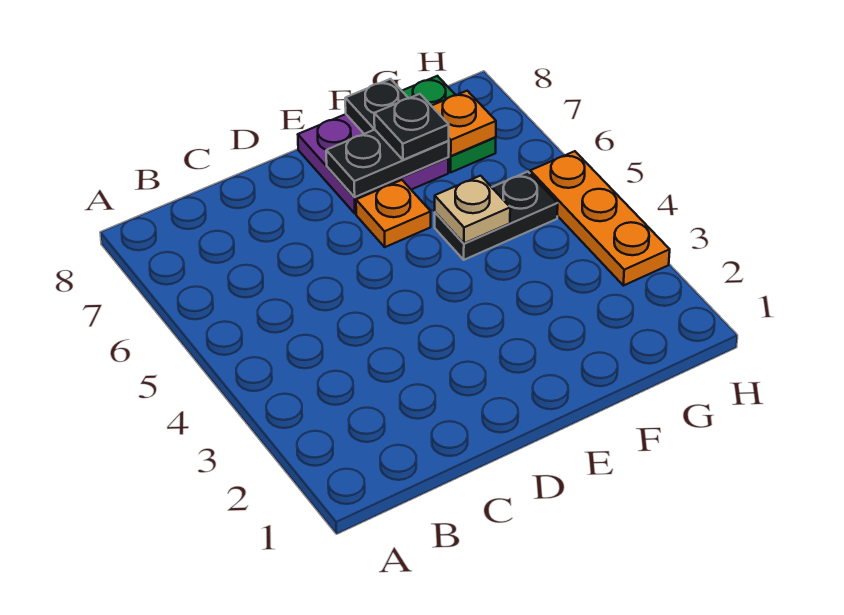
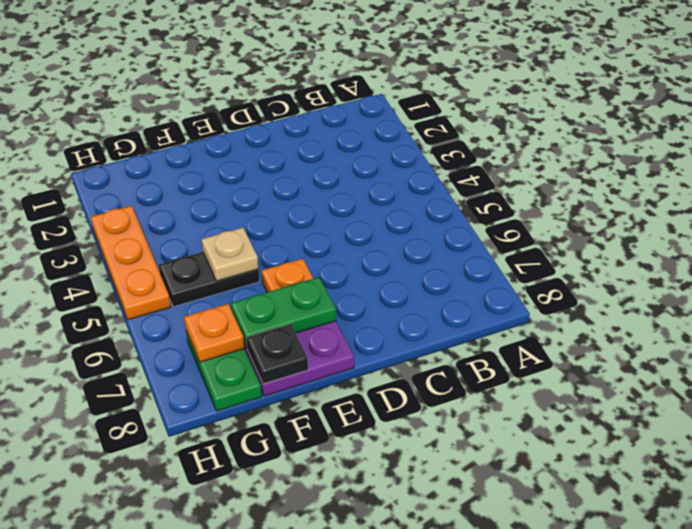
black plate E7:F7 level 2 -> green plate E7:F7 level 2
black plate F7 level 3 -> none

